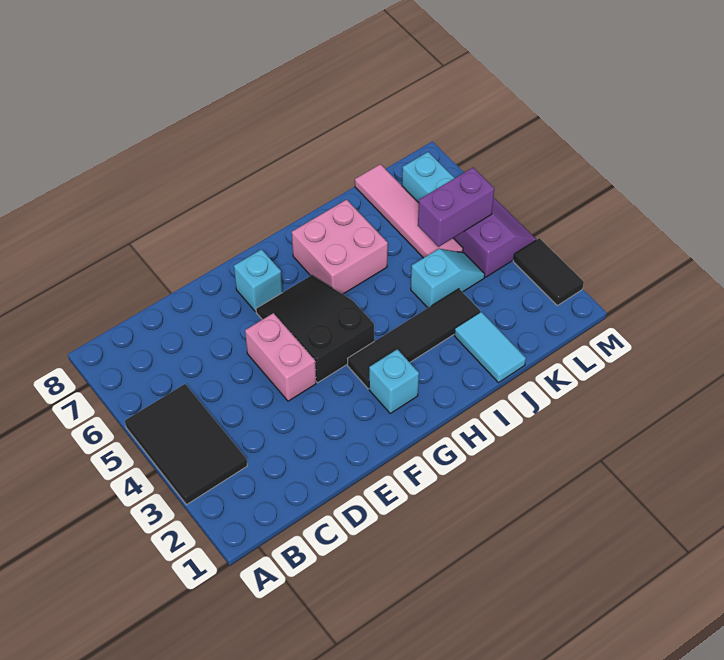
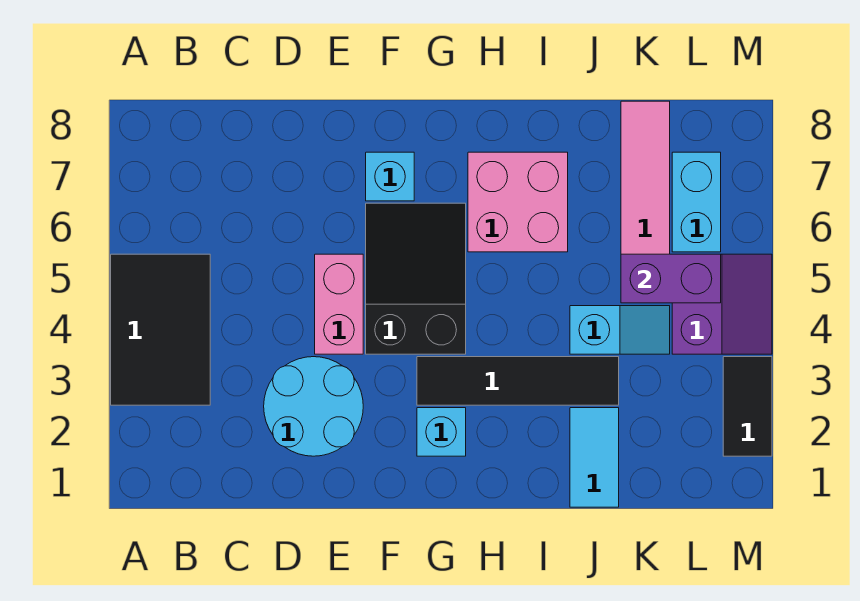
none -> cyan round brick D2:E3 level 1

